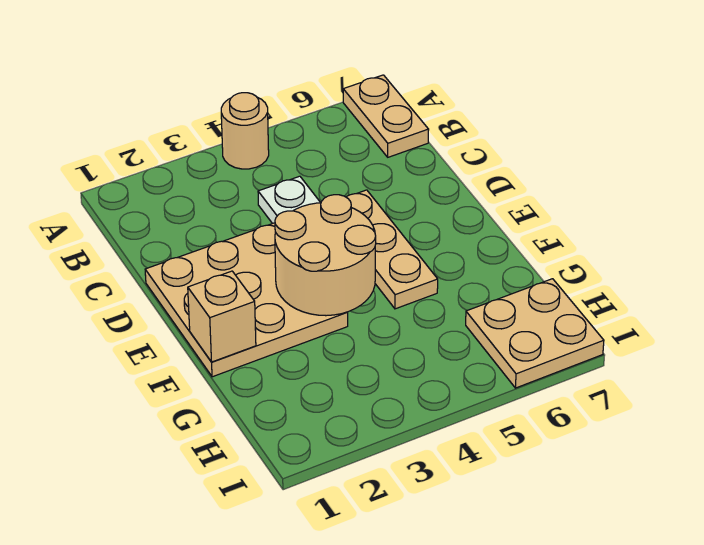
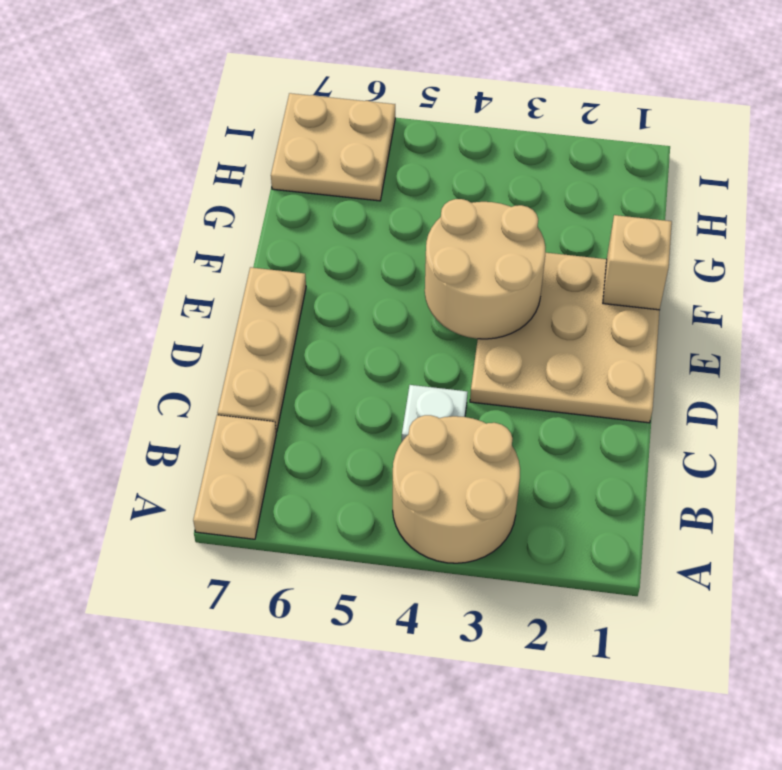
tan round brick A4 level 1 -> tan round brick A3:B4 level 1
tan plate D5:F5 level 1 -> tan plate C7:E7 level 1

